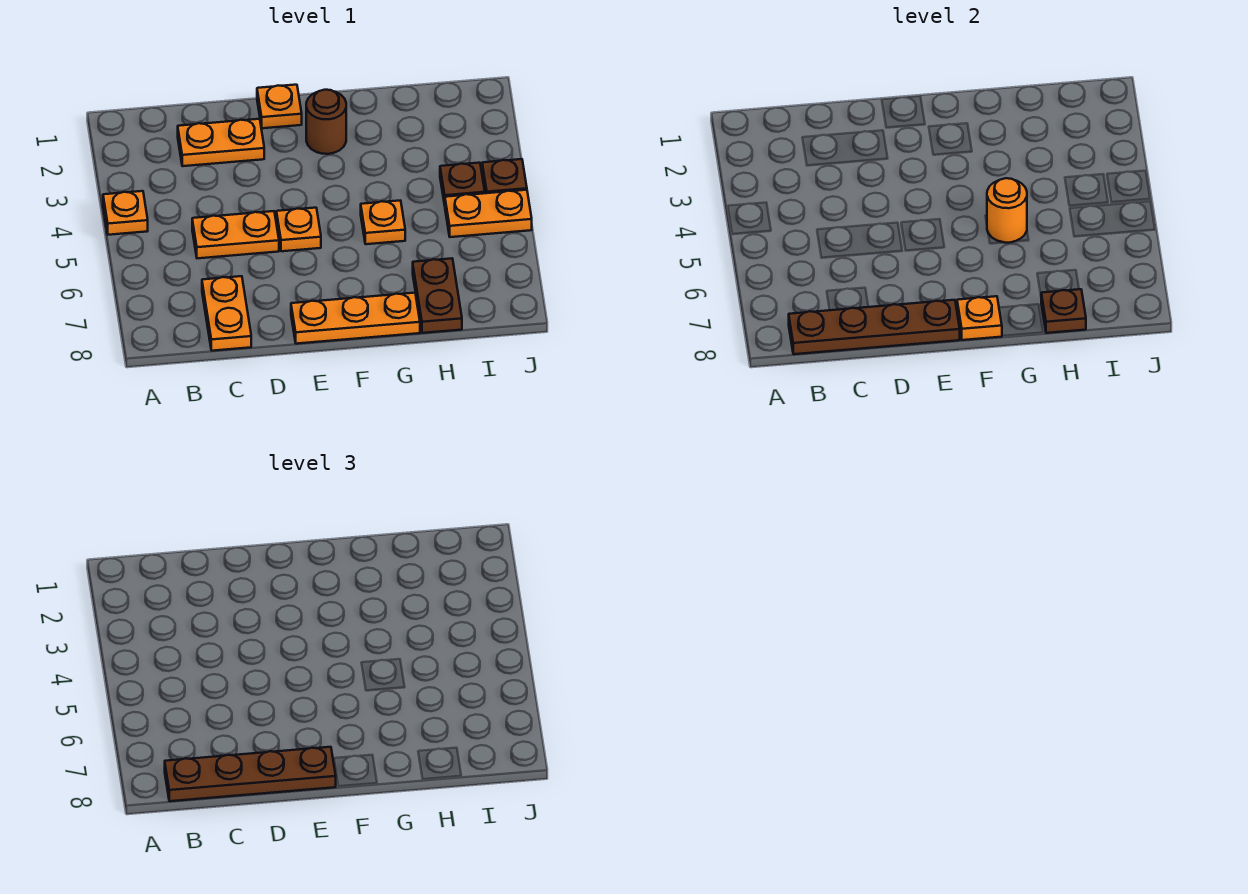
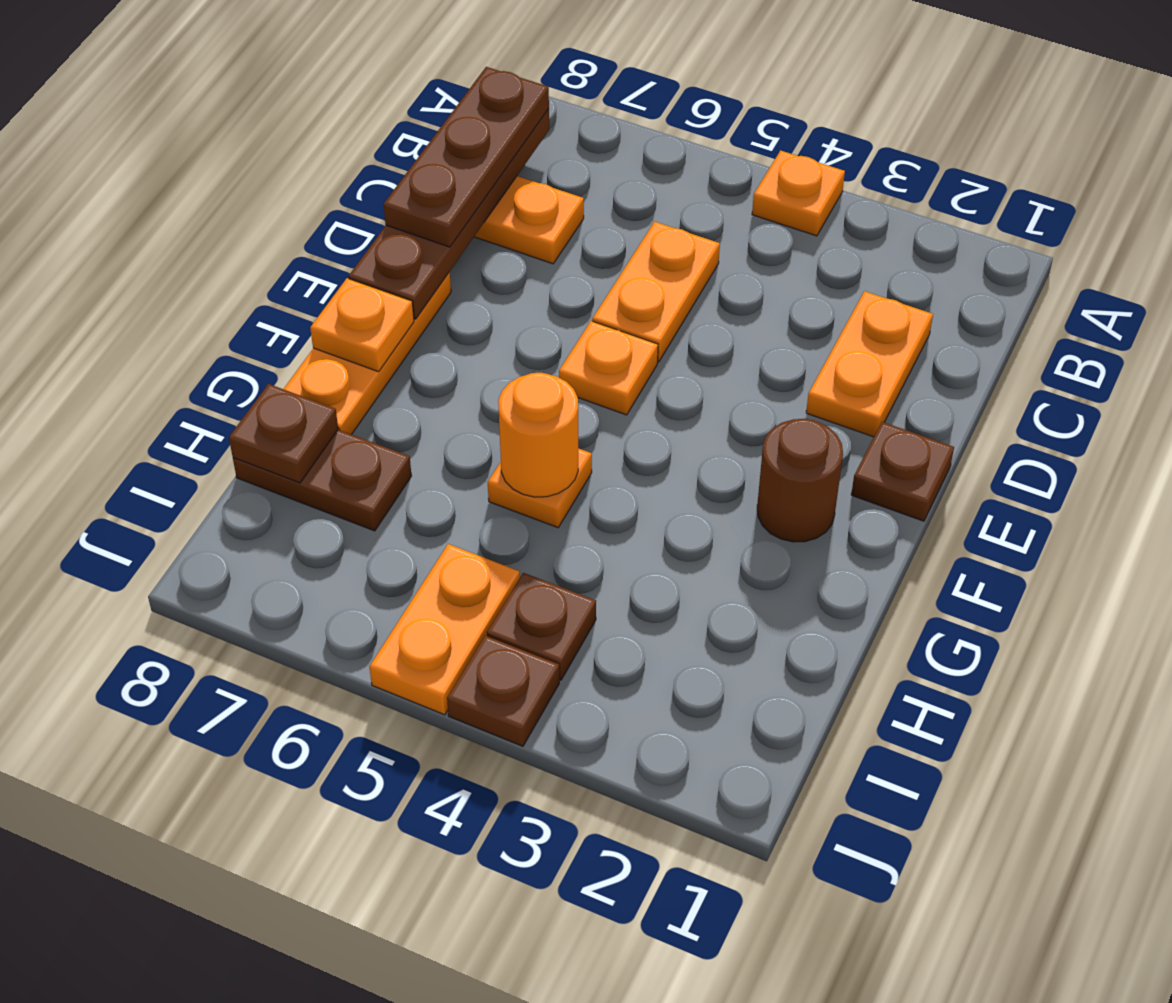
brown plate B8:E8 level 3 -> brown plate B8:D8 level 3
orange plate E1 level 1 -> brown plate E1 level 1

